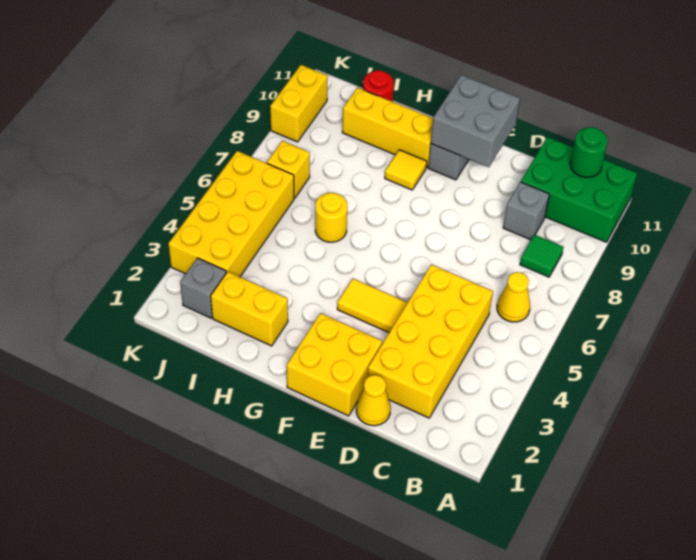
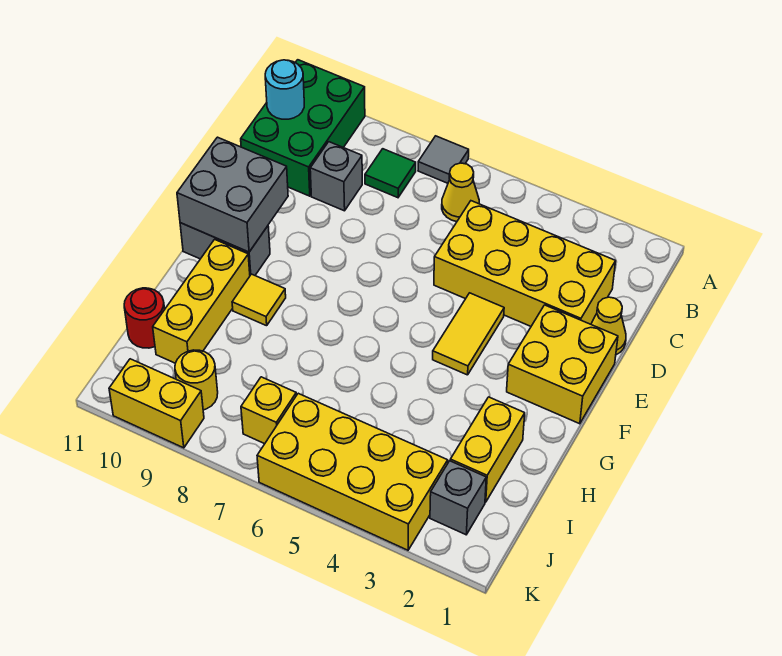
none -> grey tile A7 level 1
green round brick B11 level 2 -> cyan round brick B11 level 2
yellow round brick H6 level 1 -> yellow round brick J9 level 1

